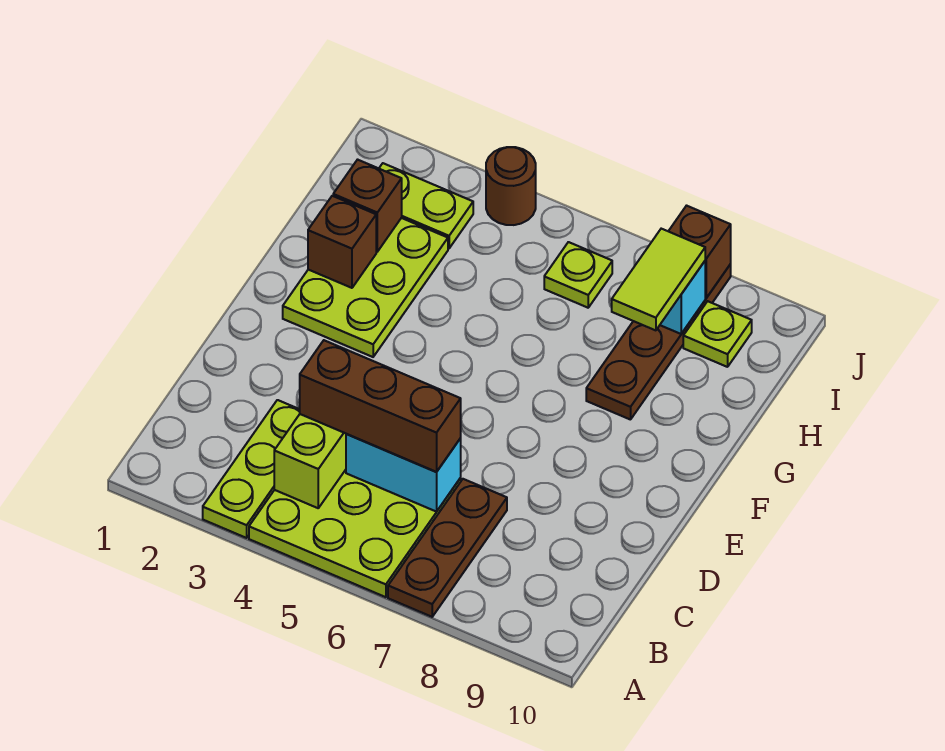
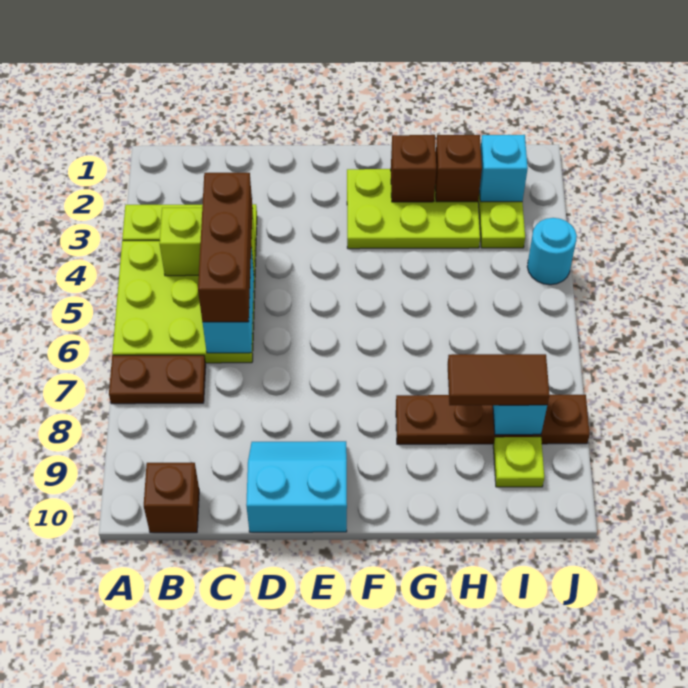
brown plate A7:C7 level 1 -> brown plate A7:B7 level 1
none -> cyan slope D9:E10 level 1 top 10
lime tile H8:I8 level 3 -> brown tile H8:I8 level 3
none -> cyan brick I2 level 2
lime plate I6 level 1 -> none
brown round brick J4 level 1 -> cyan round brick J4 level 1
brown brick J8 level 2 -> brown brick B10 level 1

